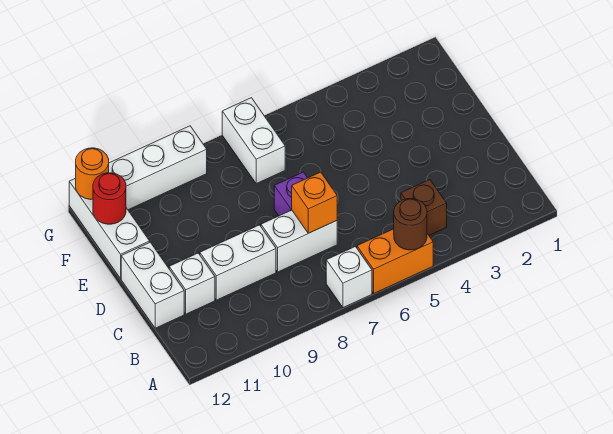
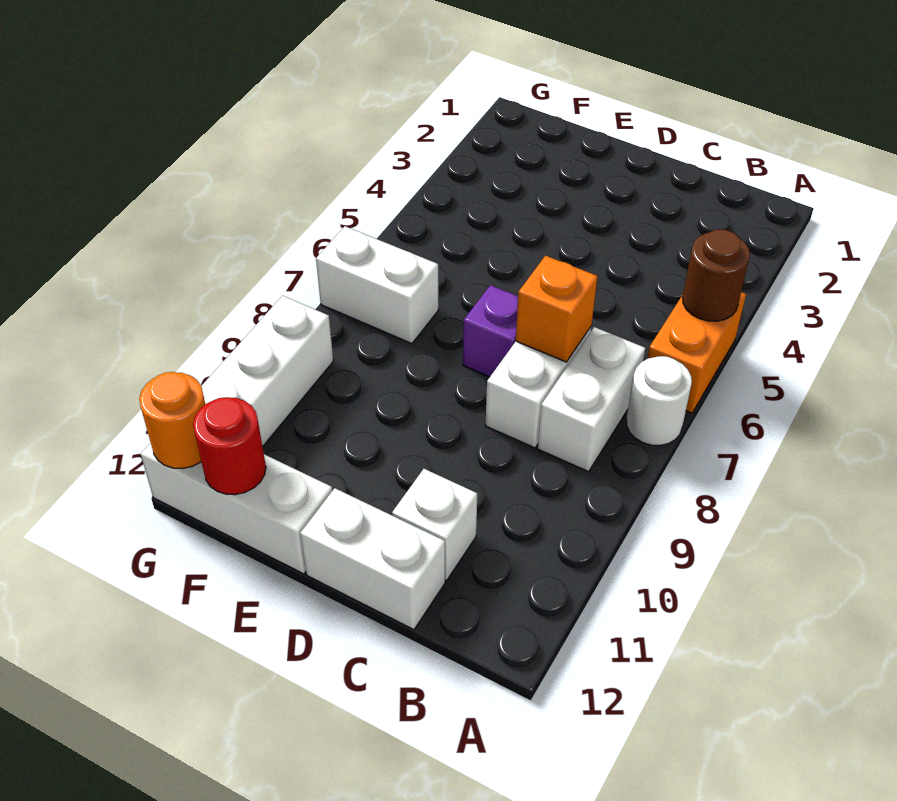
white brick A7 level 1 -> white round brick A7 level 1
brown brick B4 level 1 -> none
white brick C9:C10 level 1 -> white brick B7:B8 level 1

